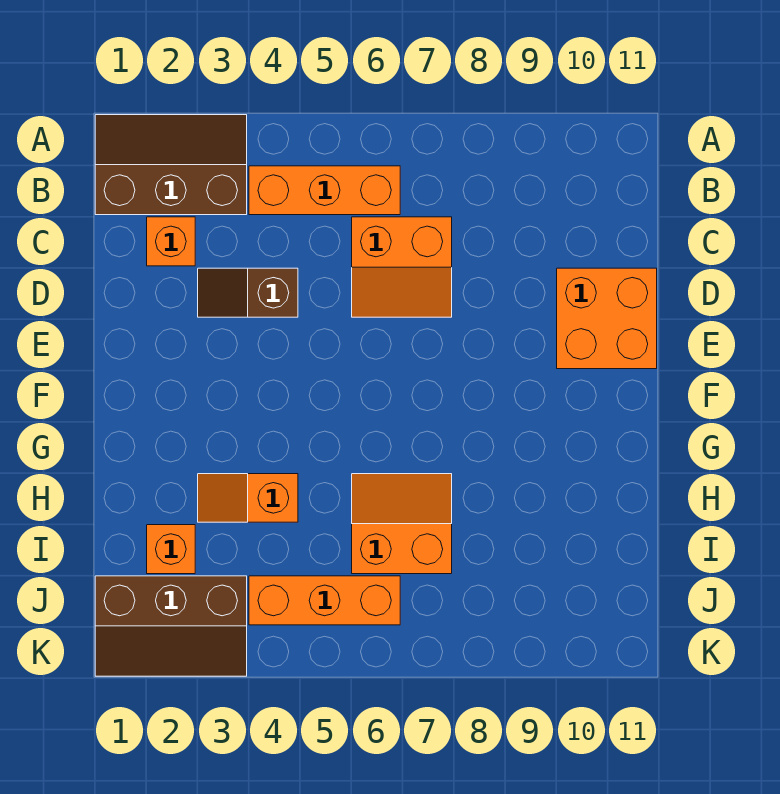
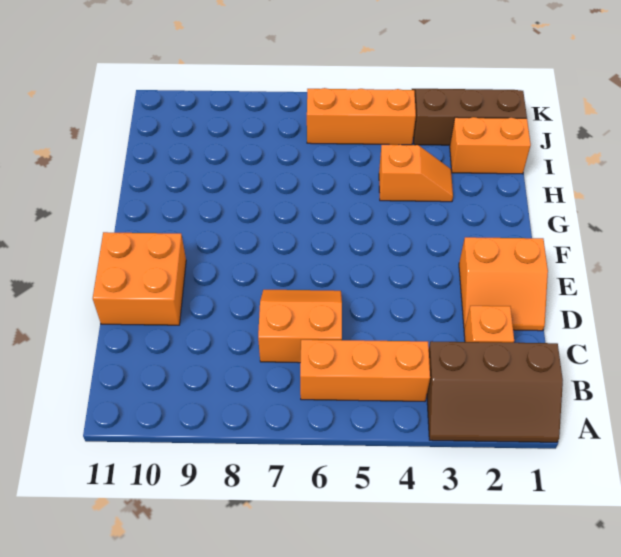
brown slope D3:D4 level 1 top 4 -> none
orange slope H6:I7 level 1 top I -> orange slope D1:E2 level 1 top E
orange brick I2 level 1 -> orange brick I1:I2 level 1

